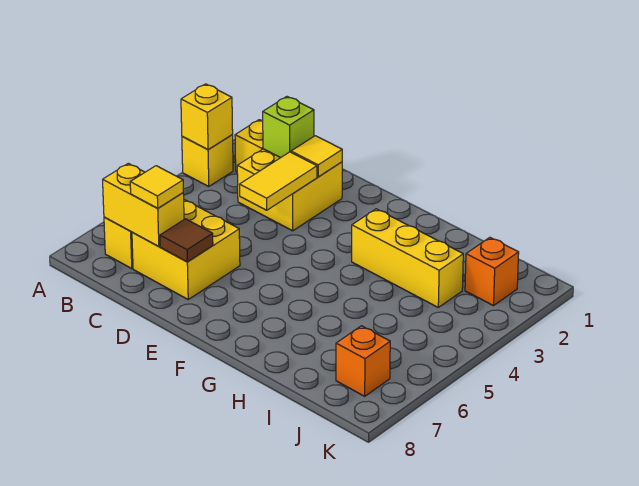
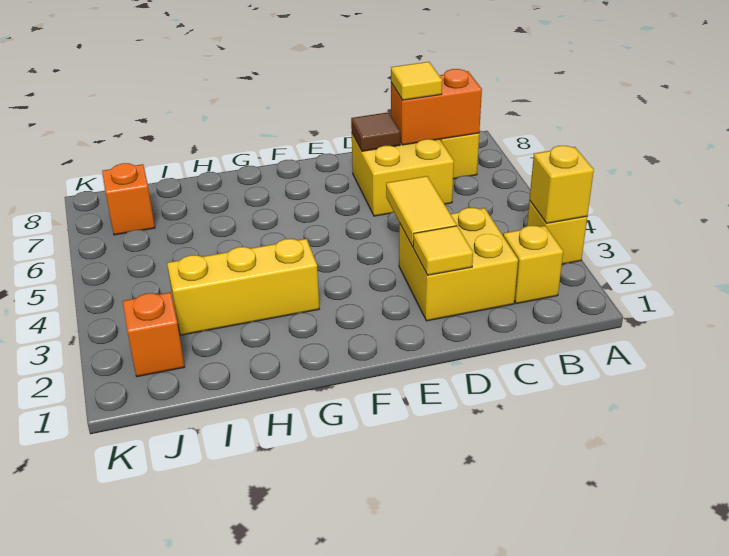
yellow brick B7:C7 level 2 -> orange brick B7:C7 level 2
lime brick C2 level 2 -> none

